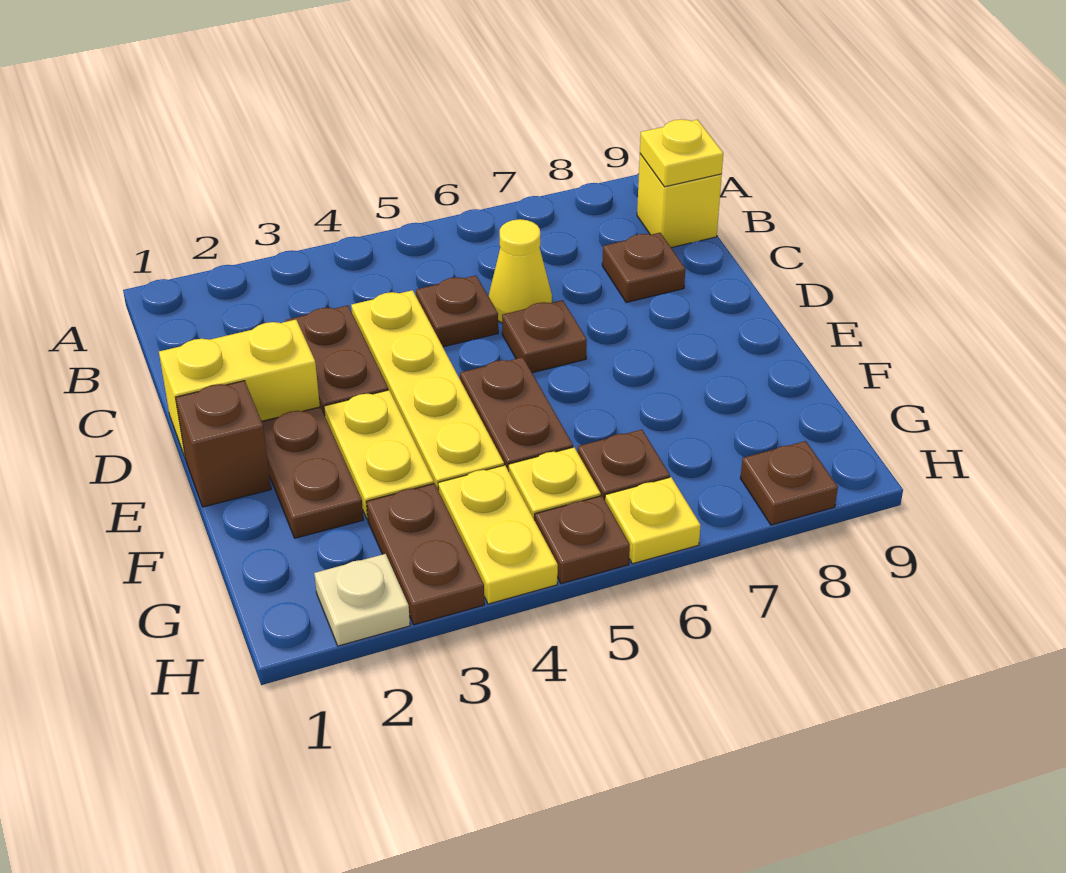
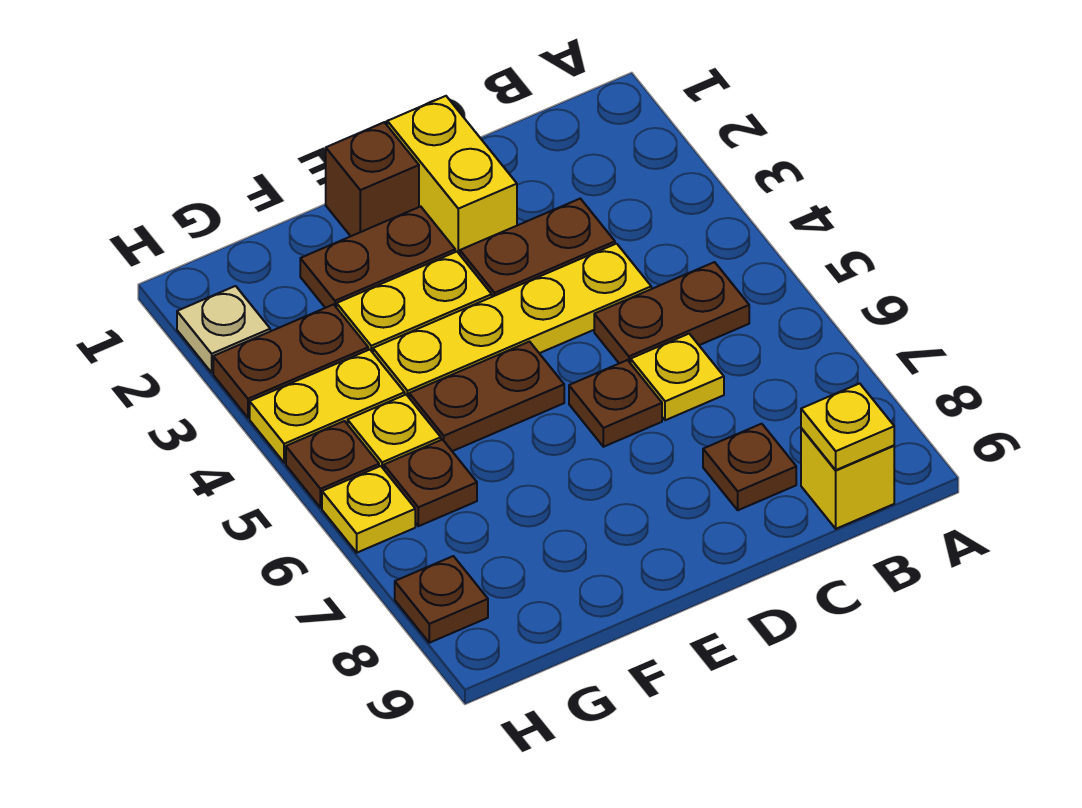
brown plate C5 level 1 -> brown plate B5:C5 level 1
yellow cone C6 level 1 -> yellow plate C6 level 1

